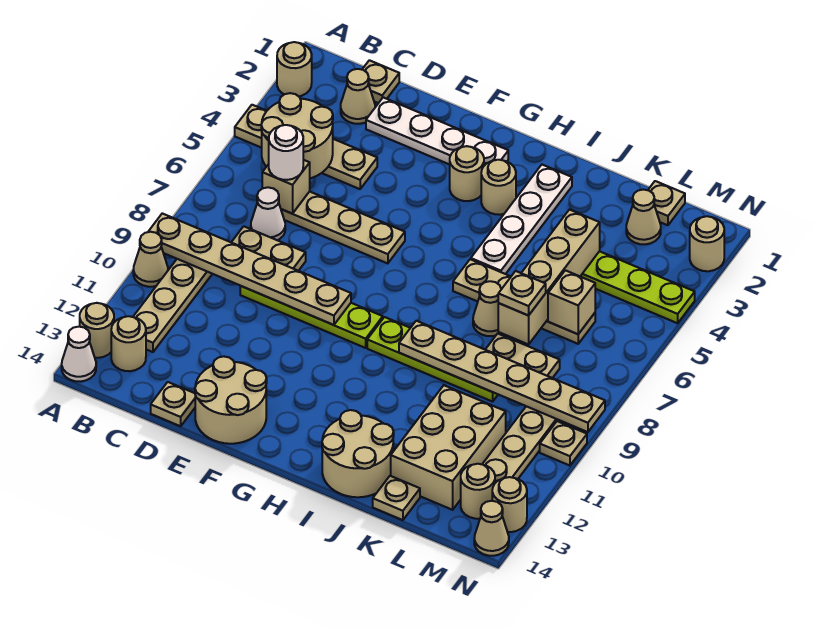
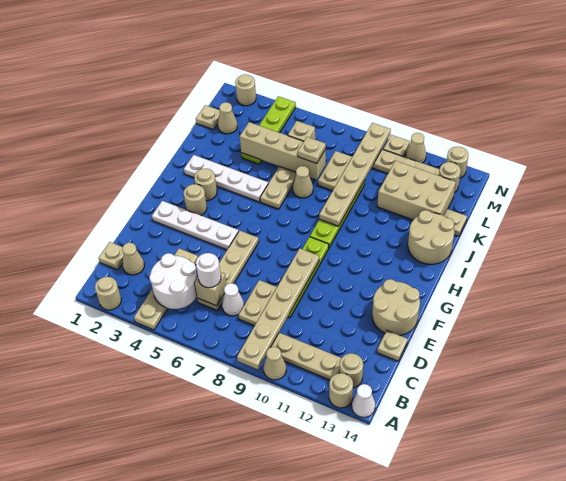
tan round brick B4:C5 level 2 -> white round brick B4:C5 level 2
white plate D2:G2 level 1 -> white plate F2:F5 level 1
tan cone N14 level 1 -> tan cone N11 level 1

